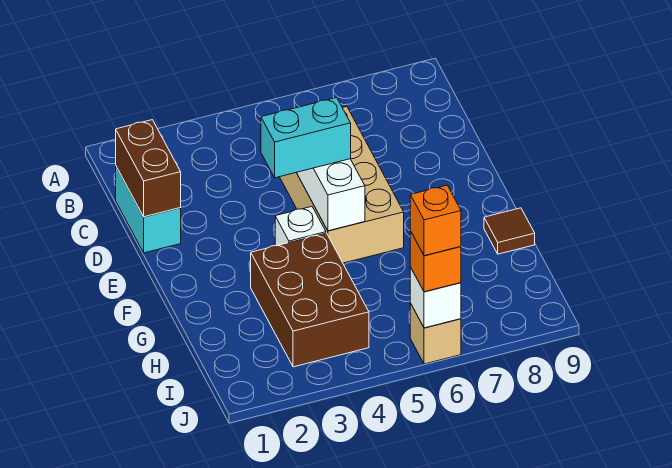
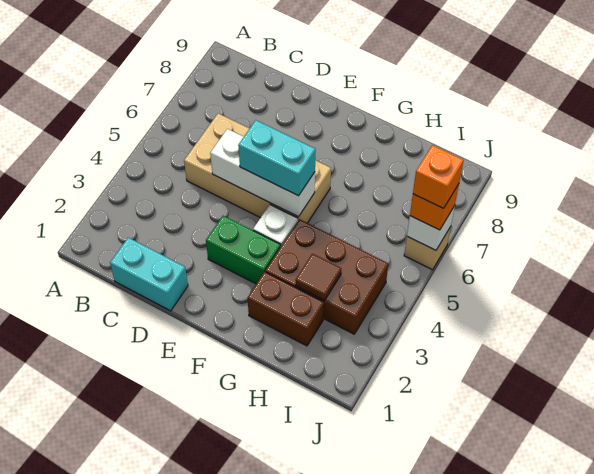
brown brick C1:D1 level 2 -> brown brick G2:H2 level 1
none -> green brick E3:F3 level 1
cyan brick E4:E5 level 3 -> cyan brick E5:F5 level 3
brown tile G9 level 1 -> brown tile H3 level 2

